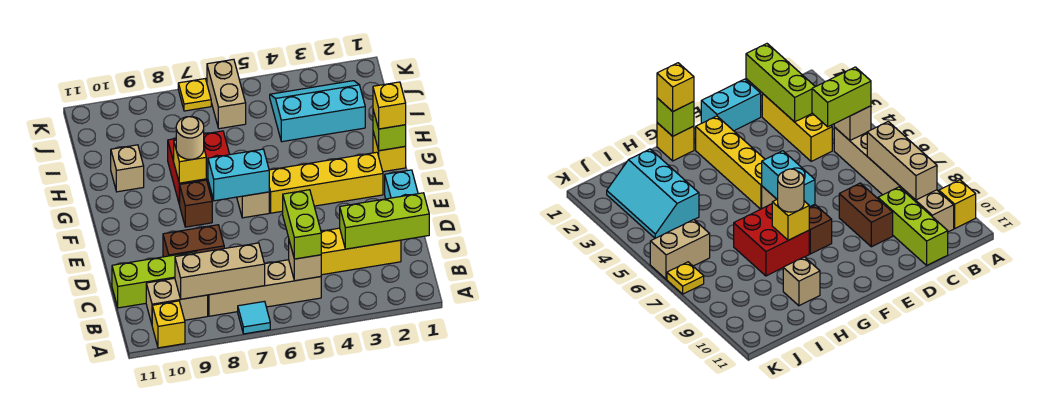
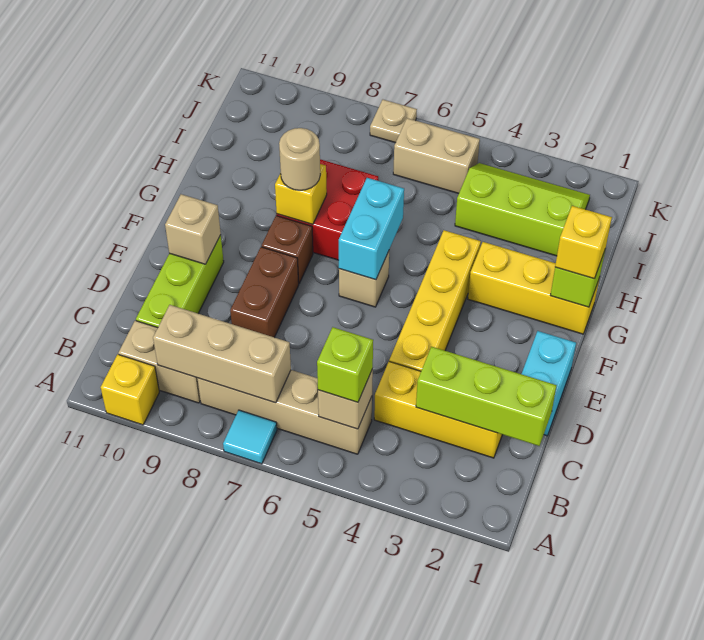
lime brick B5:C5 level 3 -> lime brick B5 level 3
lime brick C9:C11 level 1 -> lime brick C10:E10 level 1
brown brick D8:D9 level 1 -> brown brick D8:E8 level 1
yellow brick F2:F5 level 1 -> yellow brick D4:G4 level 1
cyan brick F6:F7 level 2 -> cyan brick F6:G6 level 2
yellow brick G1 level 1 -> yellow brick G1:G3 level 1
tan brick H10 level 1 -> tan brick E10 level 2
cyan slope I2:J4 level 1 top I -> lime slope I2:J4 level 1 top I
tan brick J6:K6 level 1 -> tan brick J5:J6 level 1
yellow plate K7 level 1 -> tan plate K7 level 1

